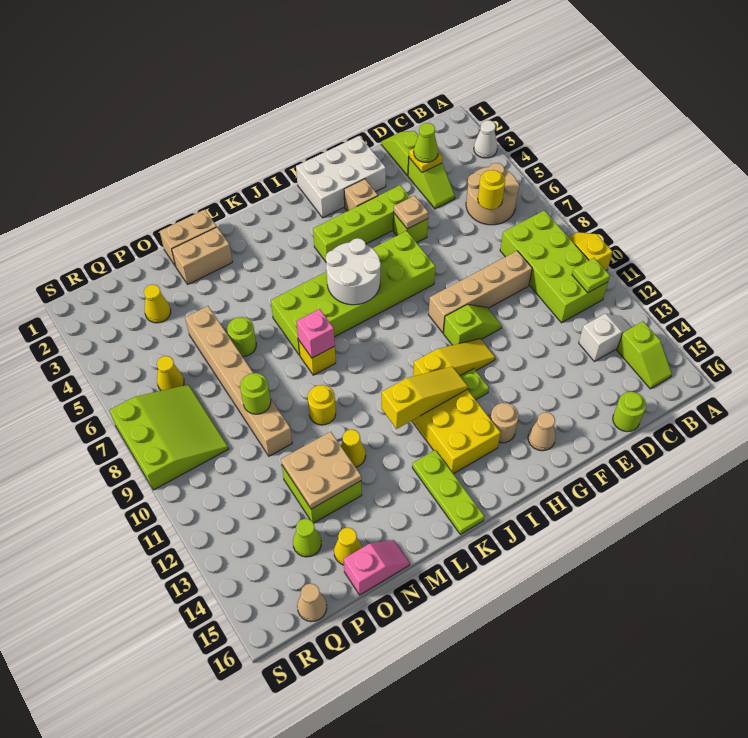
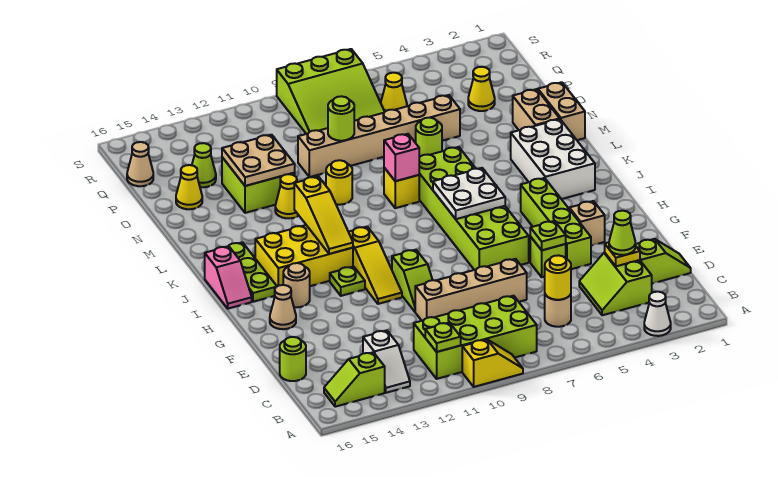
tan round brick B5:C6 level 1 -> tan round brick C6 level 1
lime slope D3:D4 level 1 top 3 -> lime slope C3:D4 level 1 top 3
tan brick D9:G9 level 1 -> tan brick E7:E10 level 1
white brick F1:H2 level 1 -> white brick J2:L3 level 1
tan plate F5 level 2 -> lime plate F5 level 2
white round brick I6:J7 level 2 -> white plate I6:J7 level 2
lime plate K14:K16 level 1 -> lime plate I15:K15 level 1
pink slope N16:O16 level 1 top O -> pink slope I16:J16 level 1 top J

